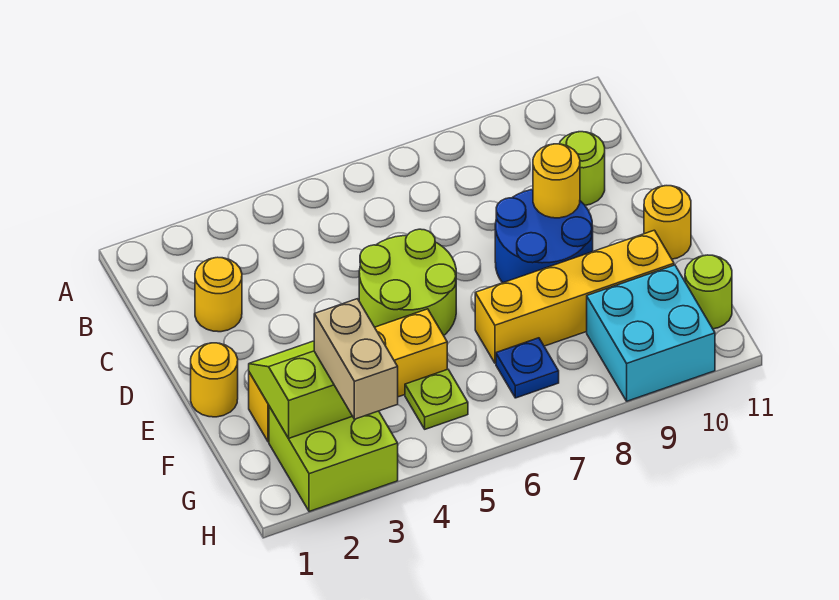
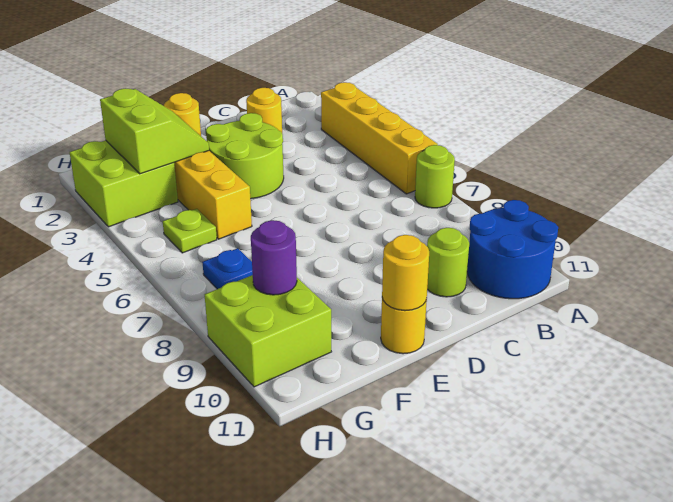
lime round brick D5:E6 level 1 -> lime round brick D3:E4 level 1
blue round brick D8:E9 level 1 -> blue round brick A10:B11 level 1
yellow round brick D9 level 2 -> yellow round brick E11 level 2
yellow brick F7:F10 level 1 -> yellow brick A3:A6 level 1
tan brick G3:H3 level 3 -> none
cyan brick G9:H10 level 1 -> lime brick G9:H10 level 1
none -> purple round brick G9 level 2
lime round brick G11 level 1 -> lime round brick A7 level 1

